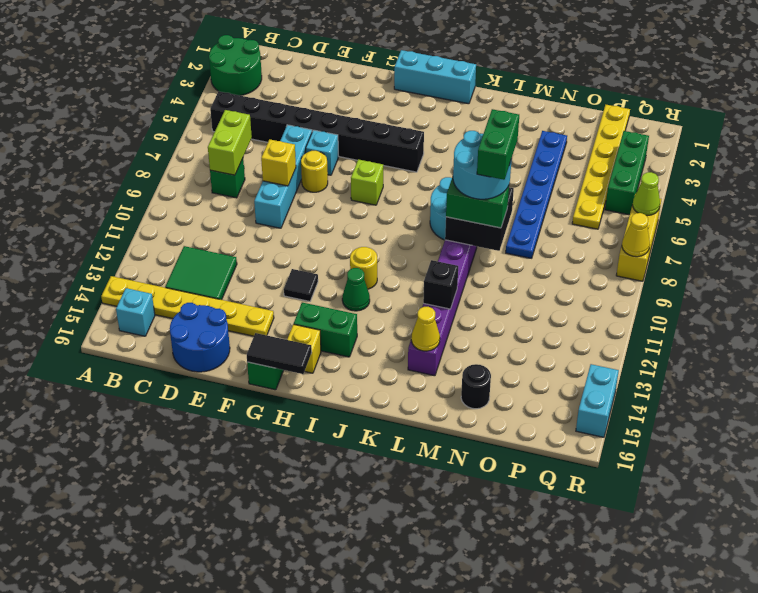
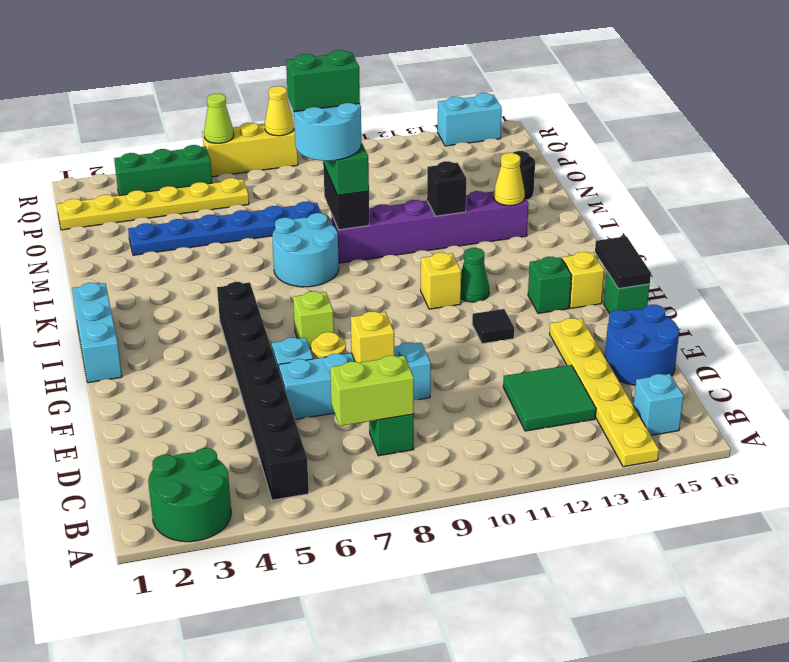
green brick H14:I14 level 1 -> green brick H14 level 1
yellow round brick I11 level 1 -> yellow brick I11 level 1
black brick L8:M9 level 2 -> black brick L9:M9 level 2

